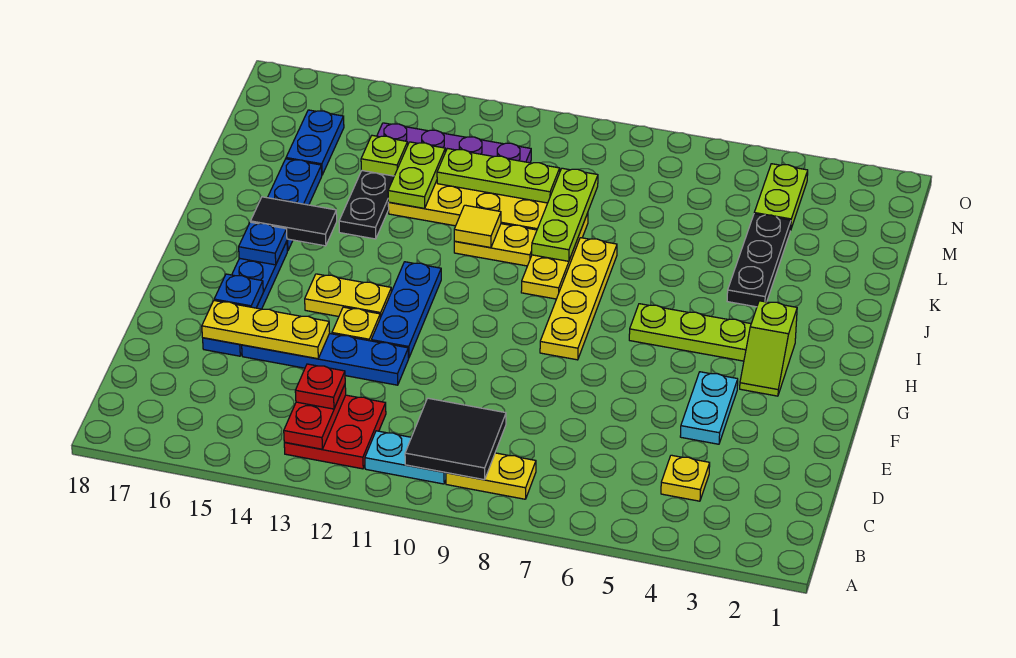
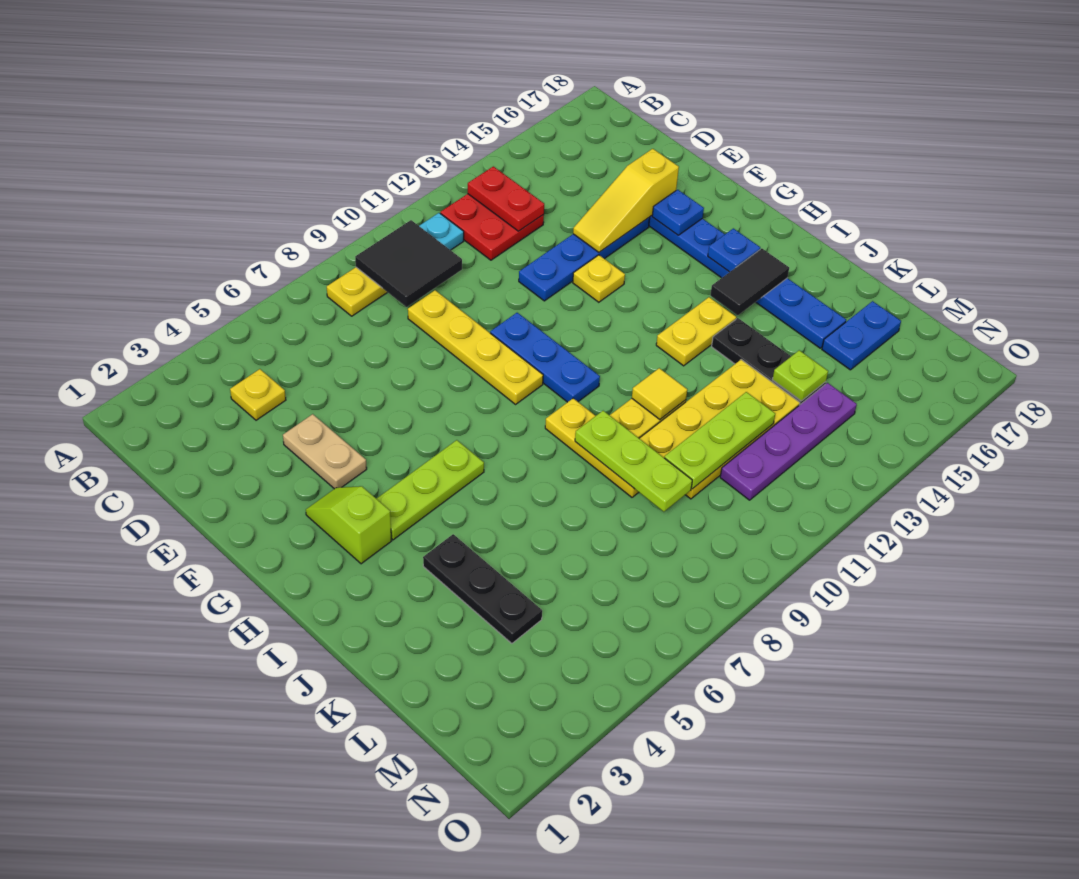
red plate C13 level 3 -> none
cyan plate E4:F4 level 1 -> tan plate E4:F4 level 1
yellow plate E14:E16 level 2 -> yellow slope E14:E16 level 2 top 16
blue plate F12:H12 level 1 -> blue plate F10:H10 level 1
yellow plate G8:J8 level 1 -> yellow plate D9:G9 level 1
yellow plate G13:G14 level 1 -> yellow plate I13:I14 level 1
lime plate K13:L13 level 2 -> none
blue plate L16:M16 level 1 -> blue plate L16:L17 level 1
lime plate M4:N4 level 1 -> none

